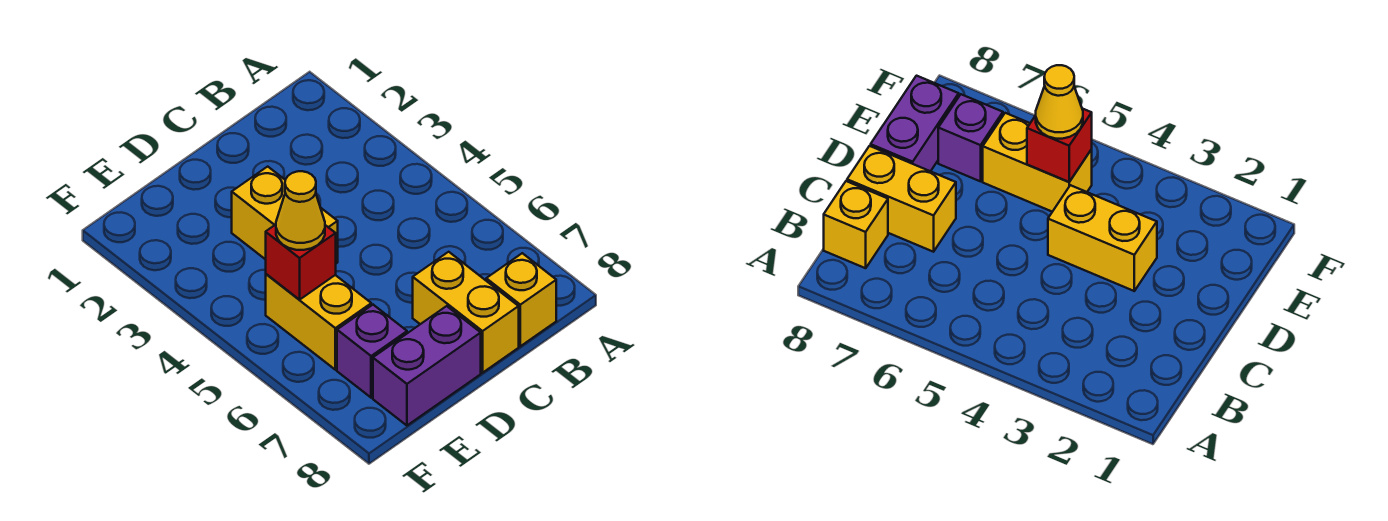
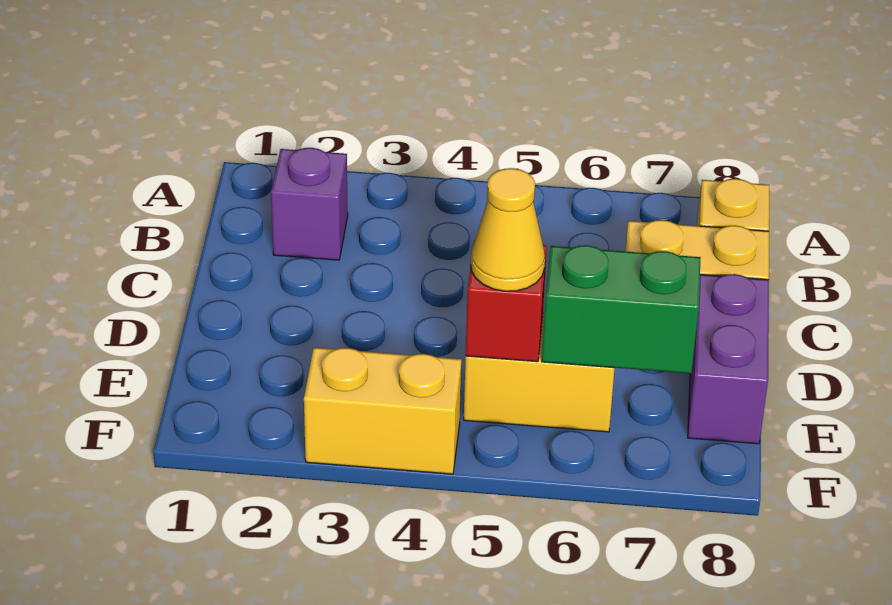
yellow brick D3:D4 level 1 -> yellow brick F3:F4 level 1
none -> green brick E6:E7 level 2
purple brick E7 level 1 -> purple brick B2 level 1

